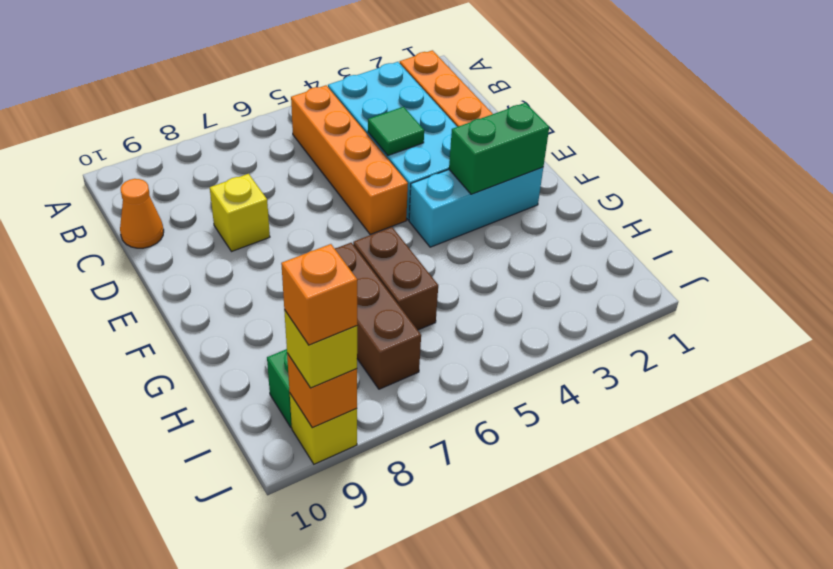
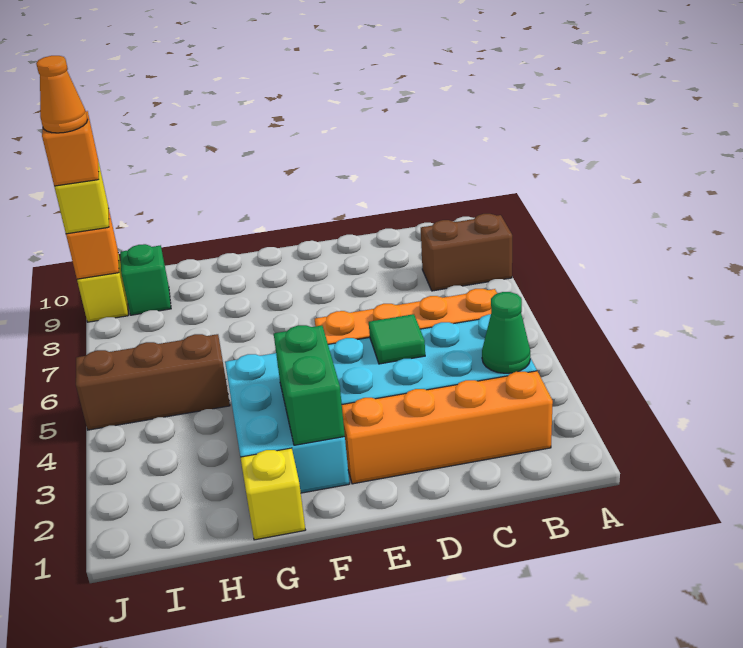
none -> green cone B3 level 2
orange cone C10 level 1 -> orange cone J9 level 5
yellow brick D8 level 1 -> yellow brick G1 level 1
cyan brick F2:F4 level 1 -> cyan brick F2:G4 level 1
brown brick G6:H6 level 1 -> brown brick A8:B8 level 1
brown brick G7:I7 level 1 -> brown brick H5:J5 level 1

